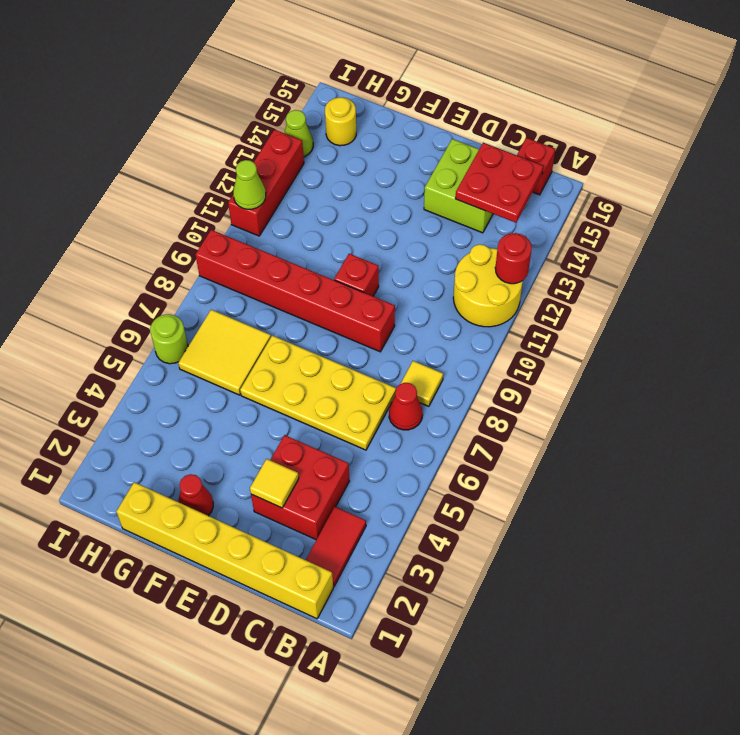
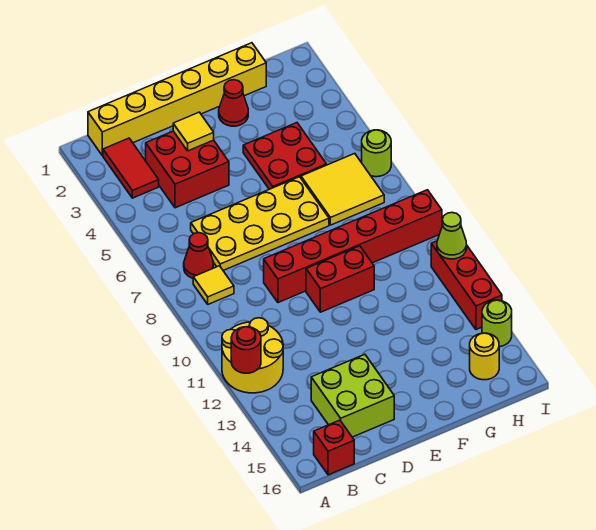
red plate B14:C15 level 2 -> red plate F4:G5 level 1
red brick E10 level 1 -> red brick E10:F10 level 1
lime cone I14 level 1 -> lime round brick I14 level 1

